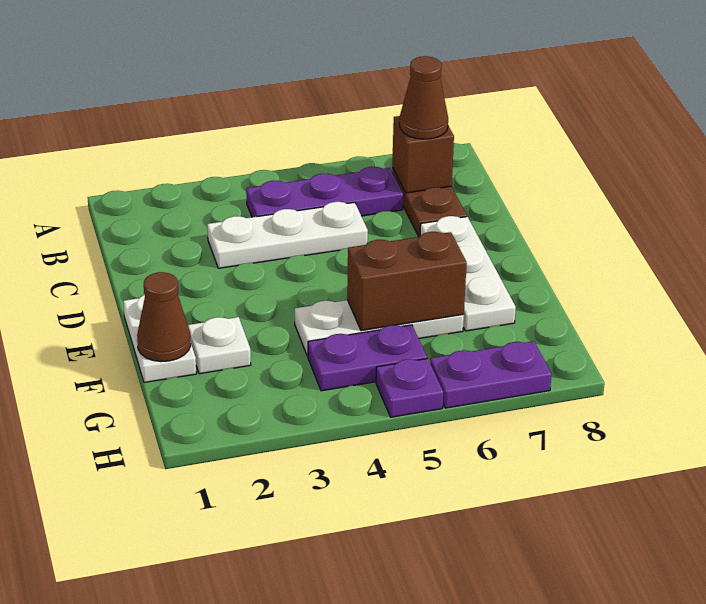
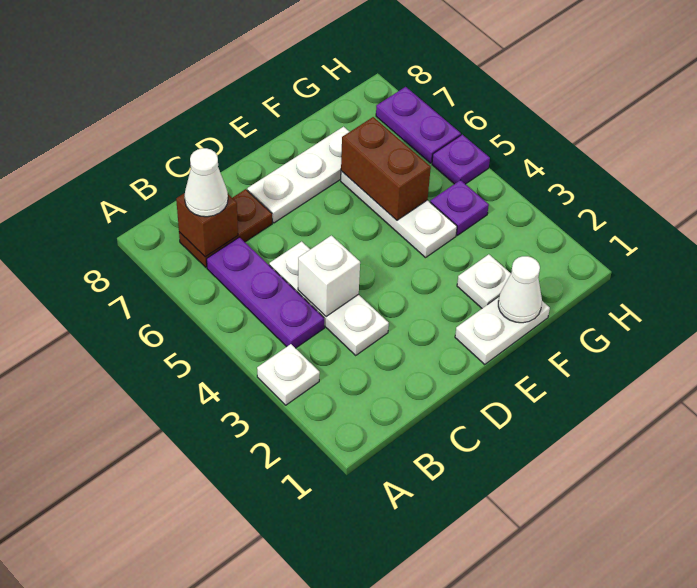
none -> white plate A3 level 1
brown cone B7 level 3 -> white cone B7 level 3
none -> white brick C4 level 2
brown cone F1 level 2 -> white cone F1 level 2
purple plate G4:G5 level 1 -> purple plate G4 level 1

